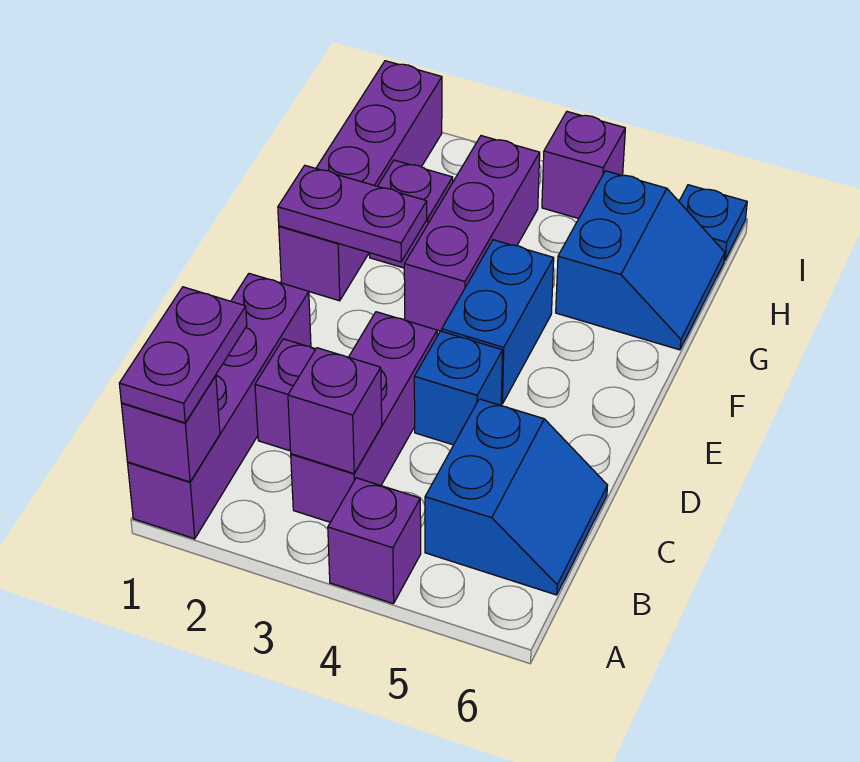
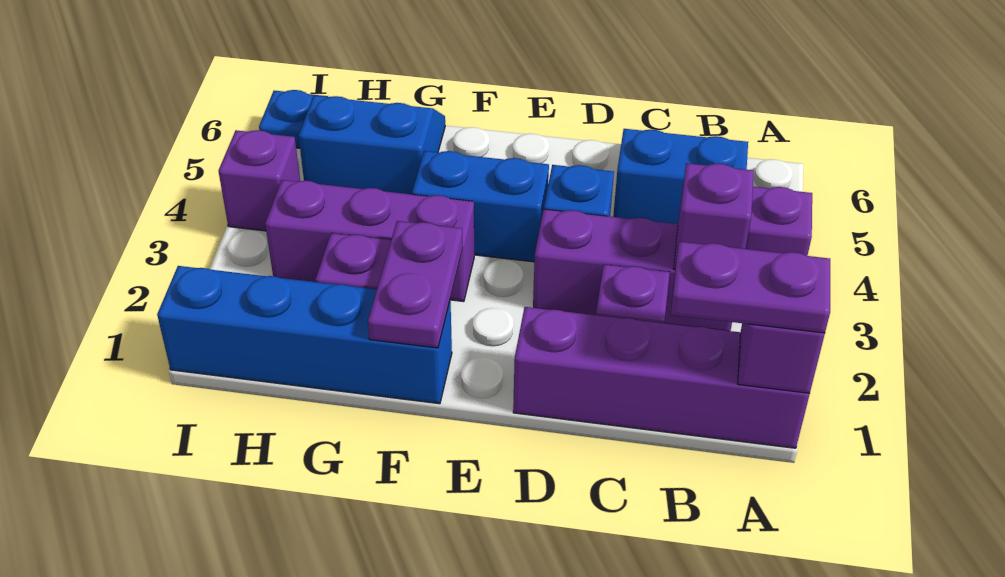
purple brick F1:I1 level 1 -> blue brick F1:I1 level 1

